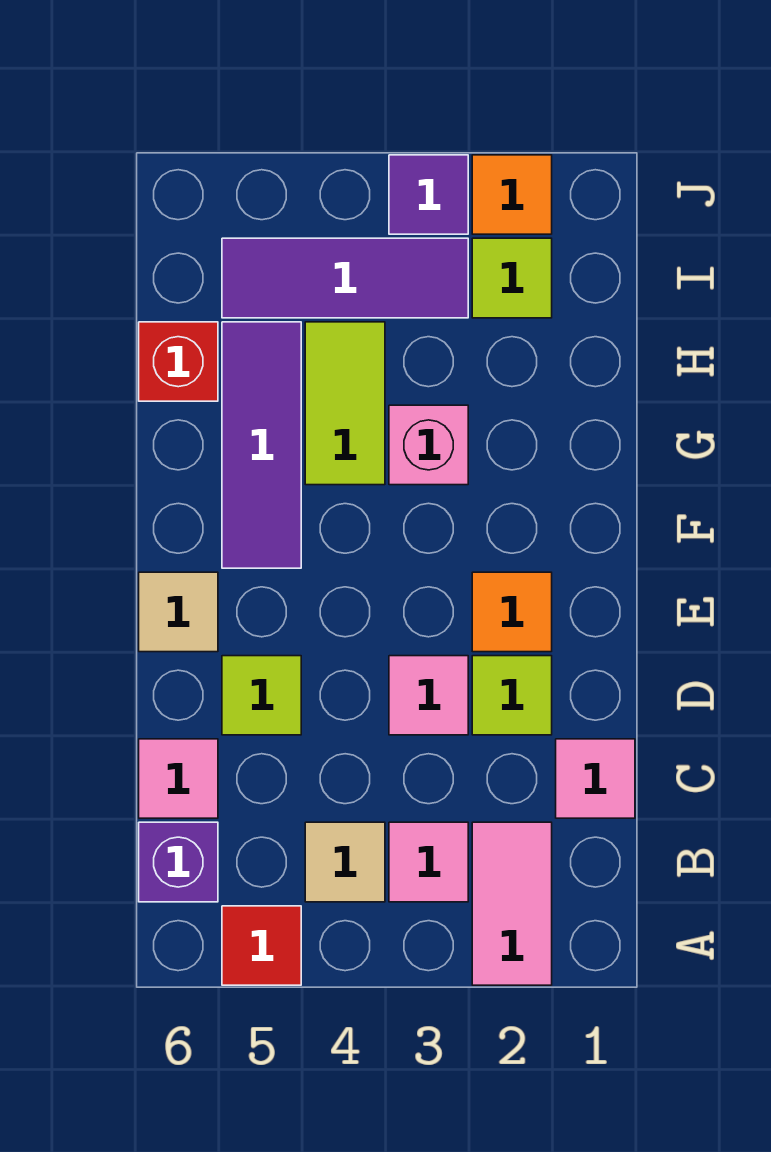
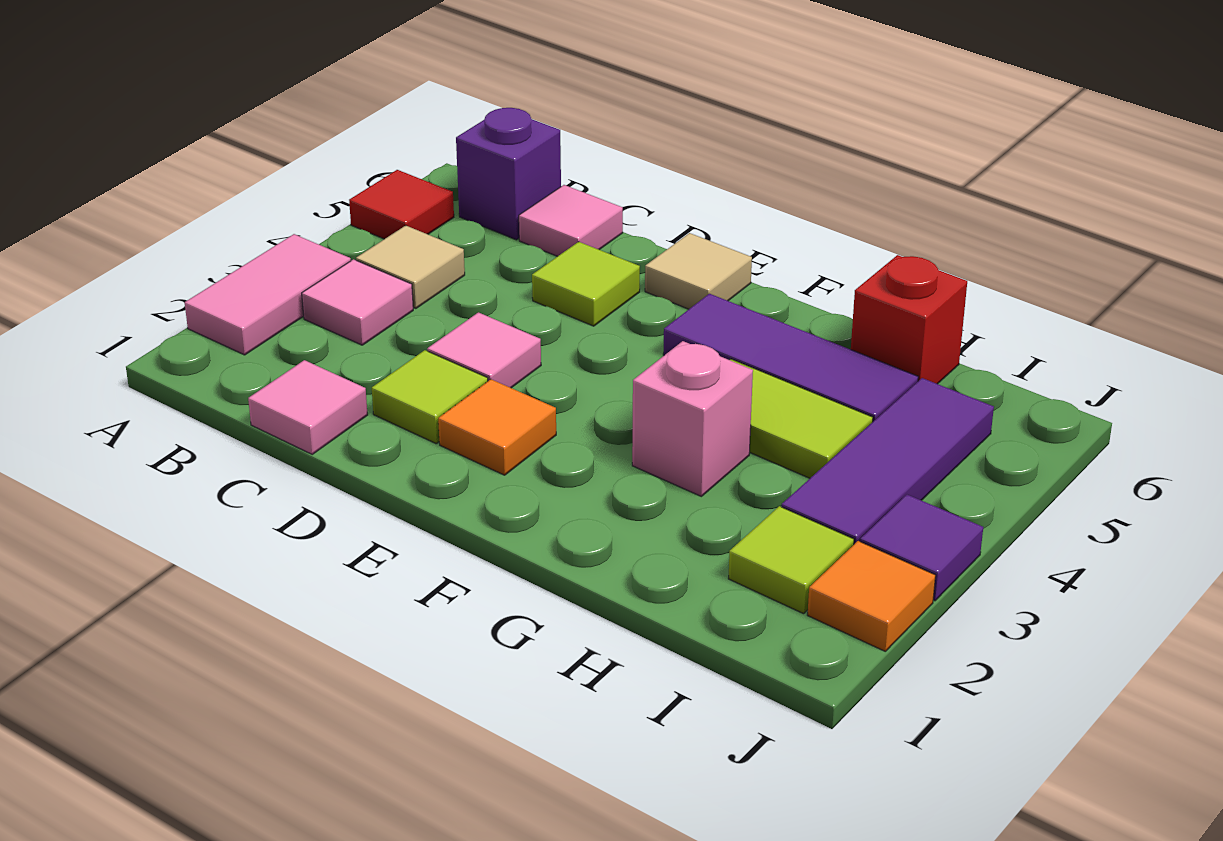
pink tile A2:B2 level 1 -> pink tile A2:A3 level 1

